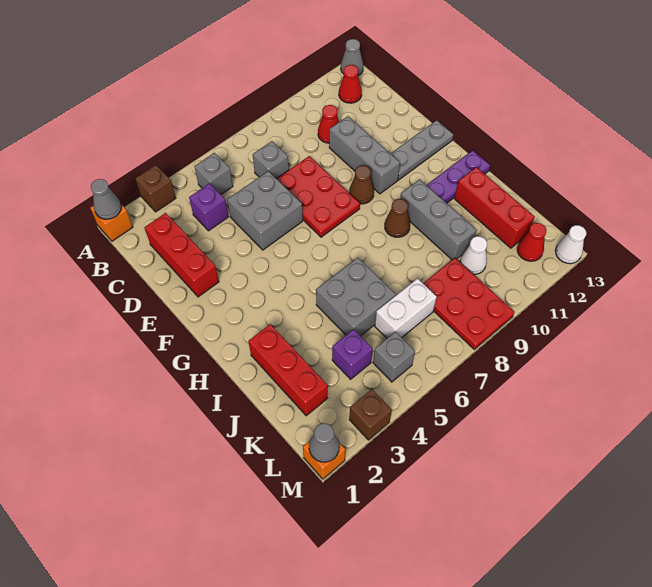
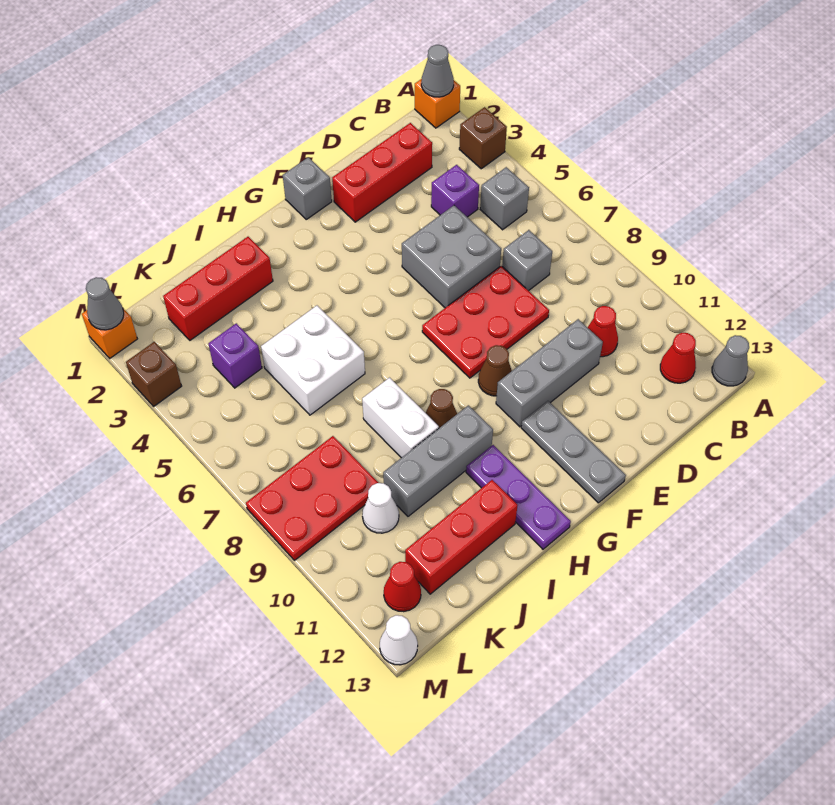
grey brick I5:J6 level 1 -> white brick I5:J6 level 1
white brick K6:K7 level 1 -> white brick I8:I9 level 1
grey brick L5 level 1 -> grey brick F1 level 1

